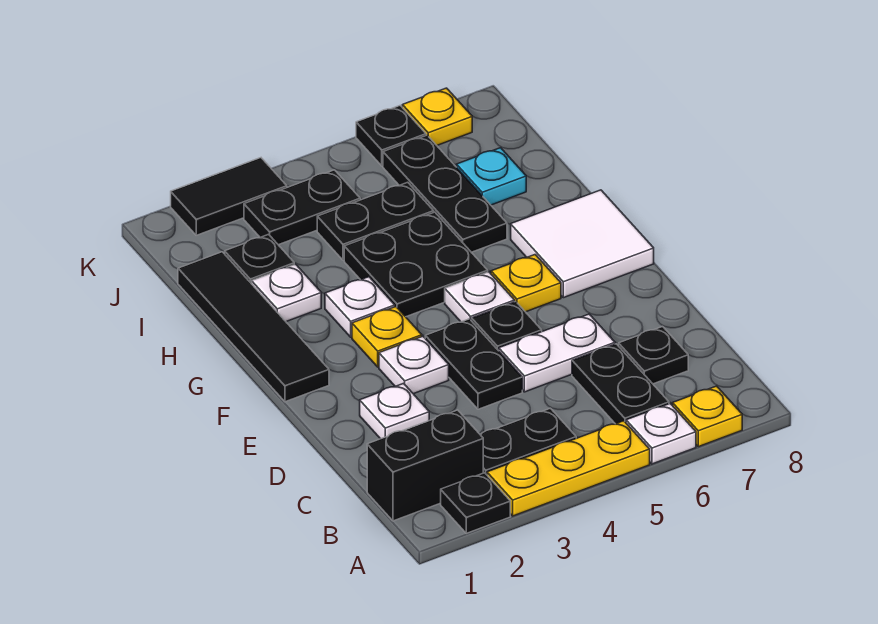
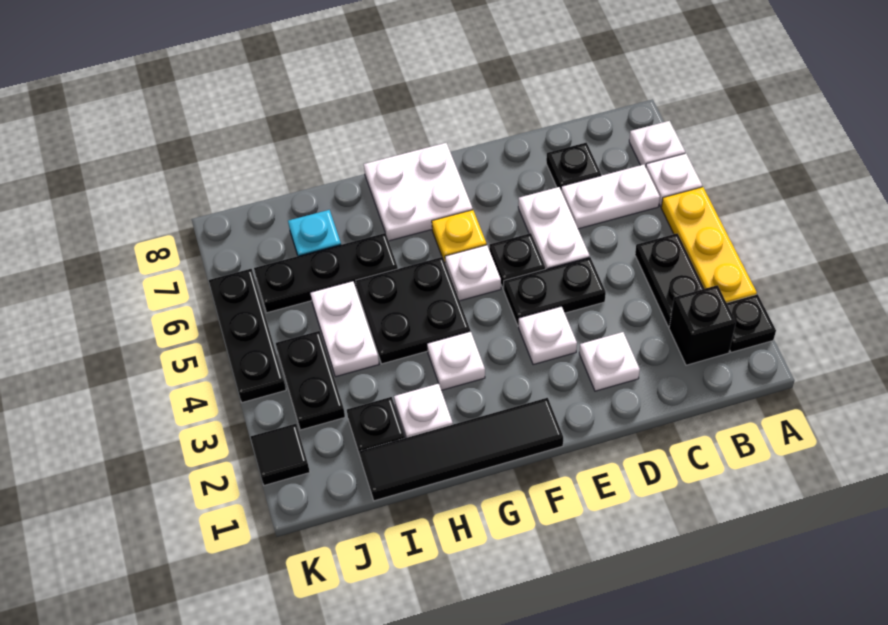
yellow plate A7 level 1 -> white plate A7 level 1
black brick B1:B2 level 1 -> black brick B2 level 1
black plate B6:C6 level 1 -> white plate B6:C6 level 1
yellow plate F3 level 1 -> none
white tile F7:G8 level 1 -> white plate F7:G8 level 1
black plate I4:I5 level 1 -> white plate I4:I5 level 1
black tile K2:K3 level 1 -> black tile K2 level 1
black plate K6 level 1 -> black plate K4:K6 level 1
yellow plate K7 level 1 -> none

